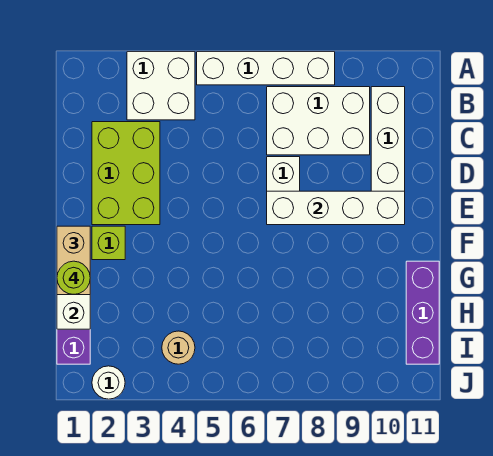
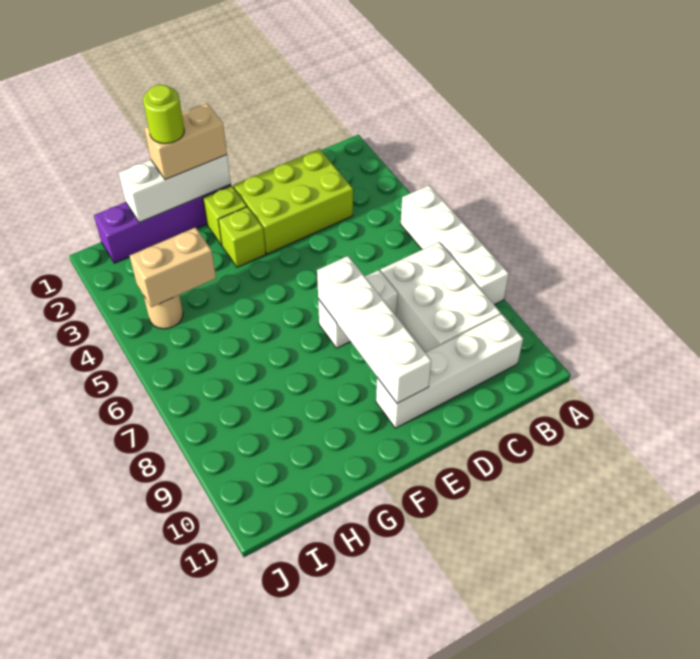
white brick A3:B4 level 1 -> none
none -> lime brick F3 level 1
purple brick G11:I11 level 1 -> none
none -> tan brick H4:I4 level 2
white round brick J2 level 1 -> none

